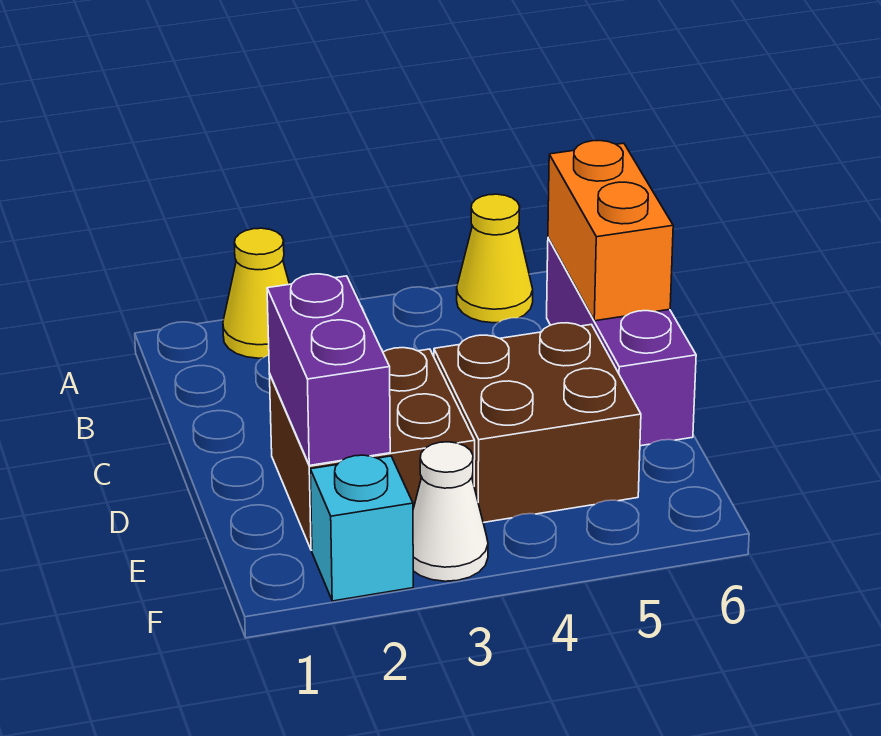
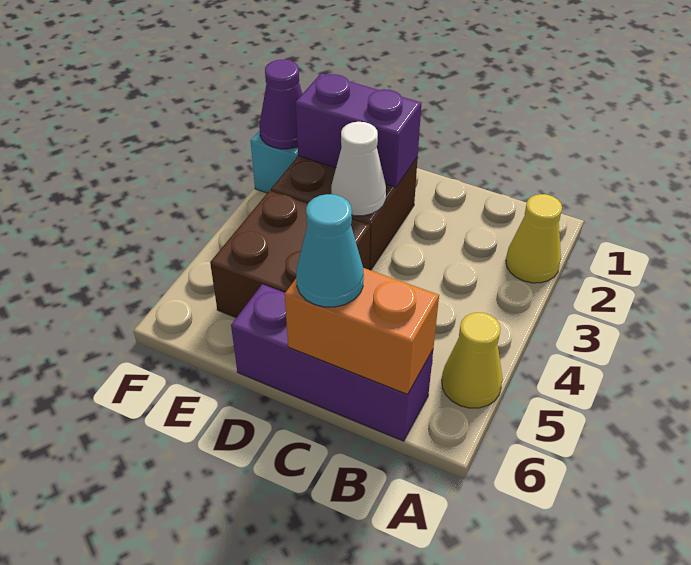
none -> cyan cone C6 level 3
none -> purple cone F2 level 2
white cone F3 level 1 -> white cone D3 level 2

